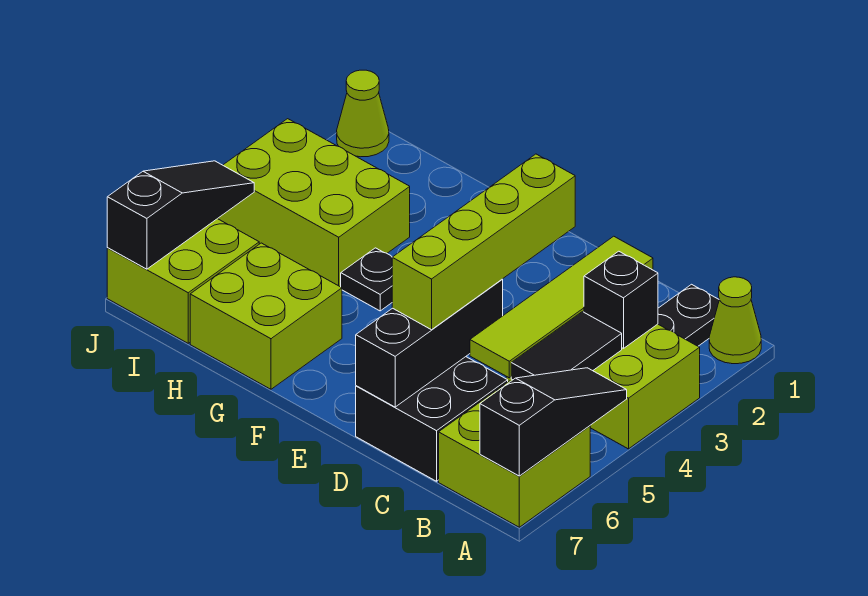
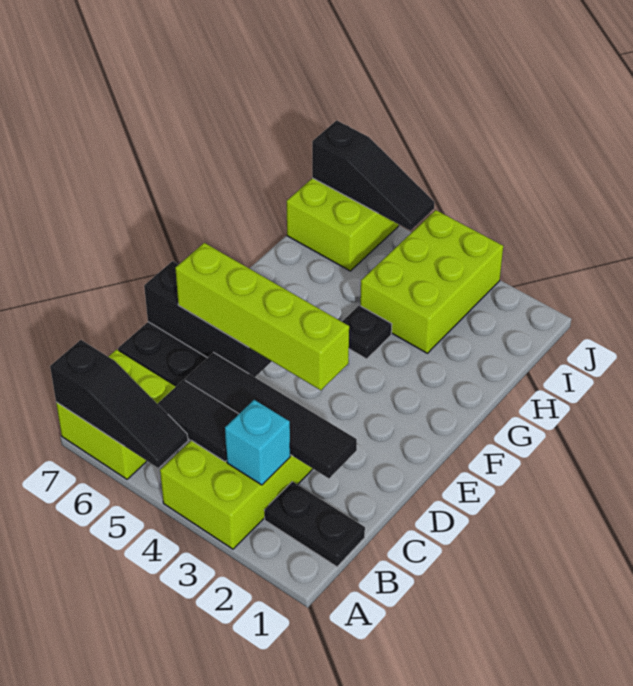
lime cone A1 level 1 -> none
black brick B3 level 2 -> cyan brick B3 level 2
lime tile C2:C5 level 2 -> black tile C2:C5 level 2
lime brick G6:H7 level 1 -> none
lime cone J1 level 1 -> none

